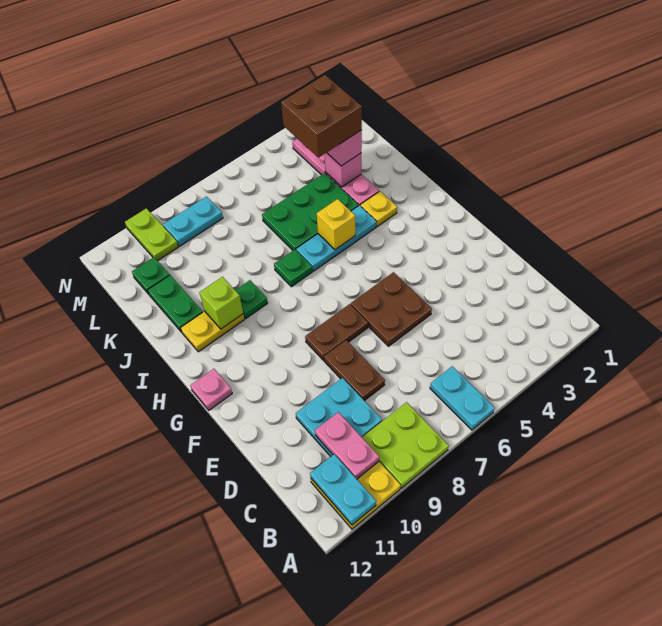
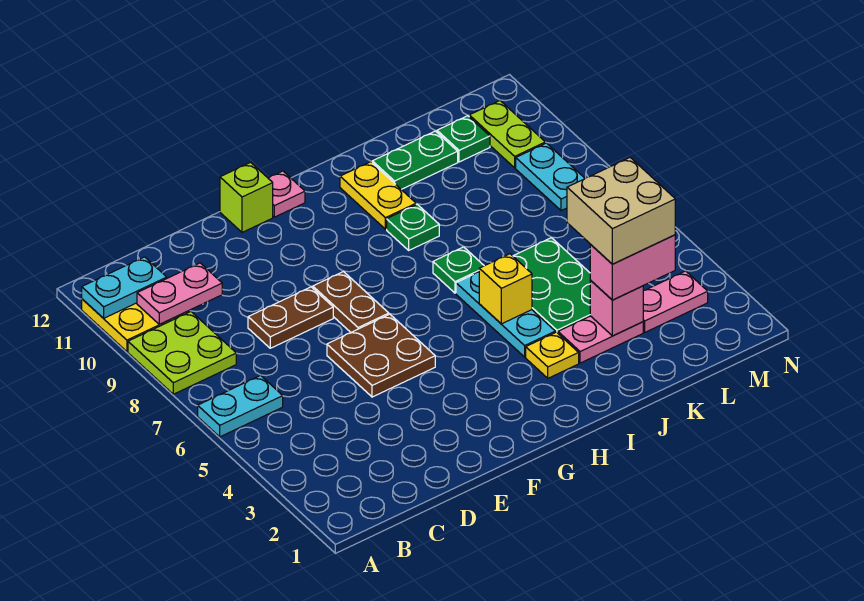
cyan plate C9:D10 level 1 -> none
lime brick I10 level 2 -> lime brick F12 level 1
brown brick K3:L4 level 4 -> tan brick K3:L4 level 4
lime plate M10:N10 level 1 -> lime plate M10:M11 level 1

